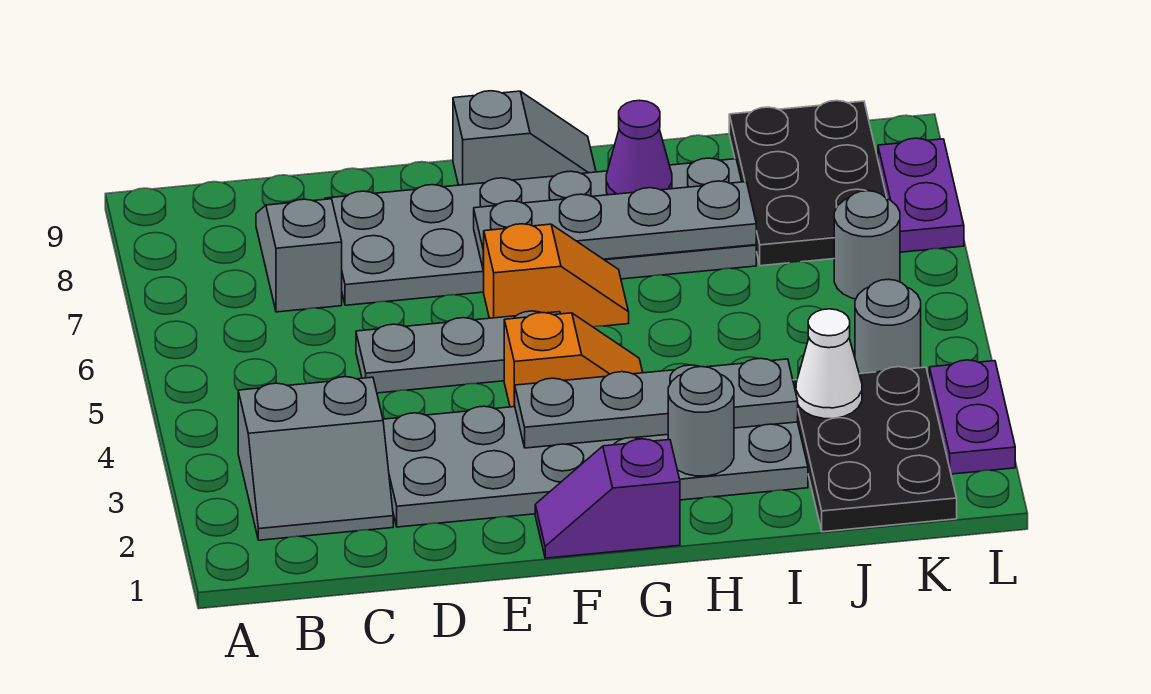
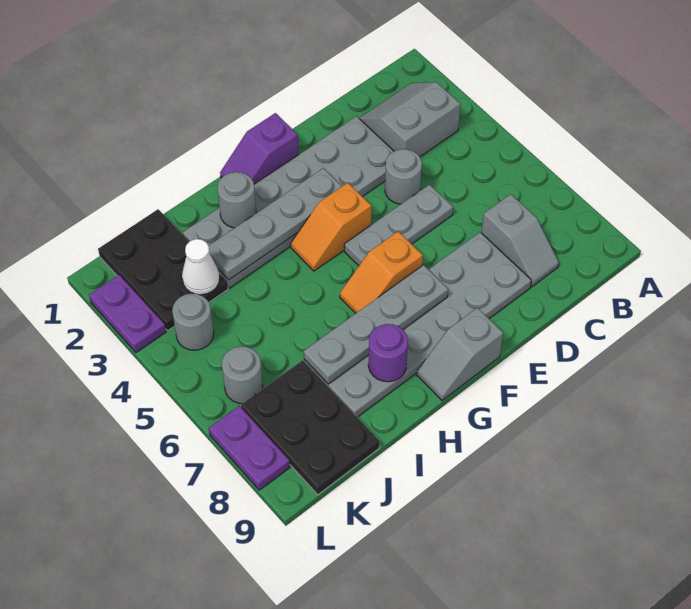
none -> grey round brick D4 level 1
purple slope F1:G1 level 1 top G -> purple slope F1:G1 level 1 top F
purple cone H8 level 2 -> purple round brick H8 level 2

